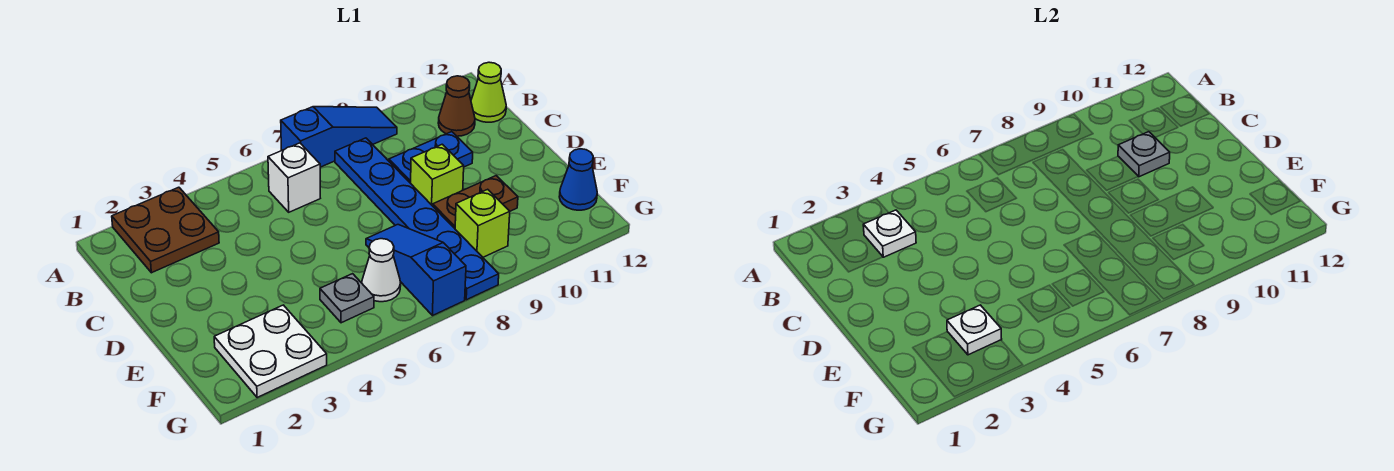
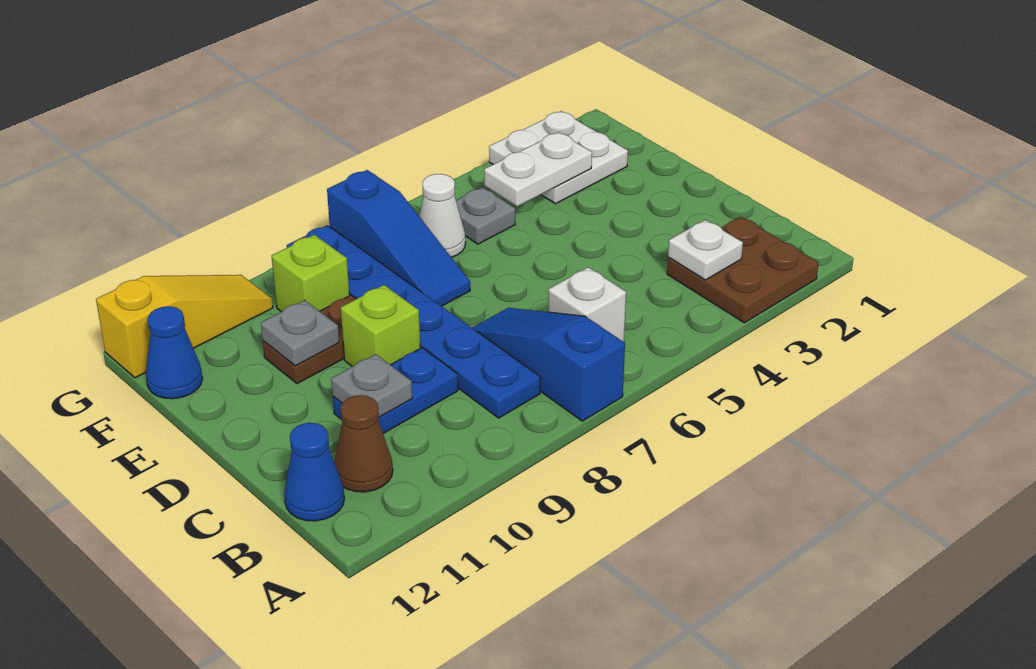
blue slope A7:A9 level 1 top 7 -> blue slope A7:C7 level 1 top A
lime cone B12 level 1 -> blue cone B12 level 1
none -> grey plate E10 level 2
white plate F3 level 2 -> white plate F3:F4 level 2
none -> yellow slope G10:G12 level 1 top 12

